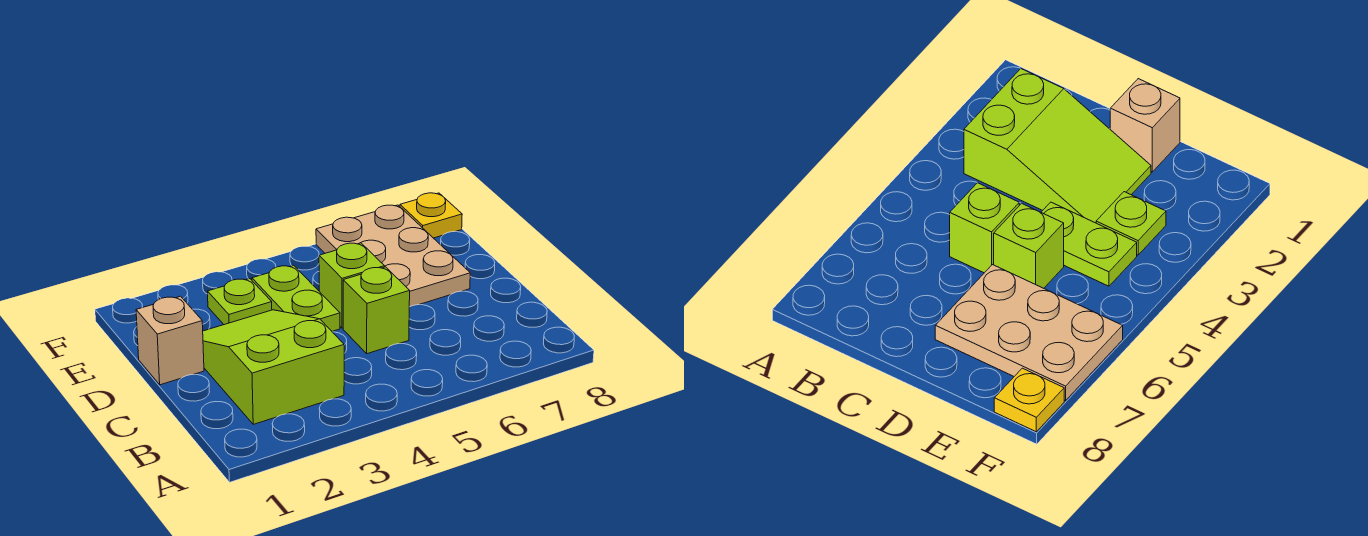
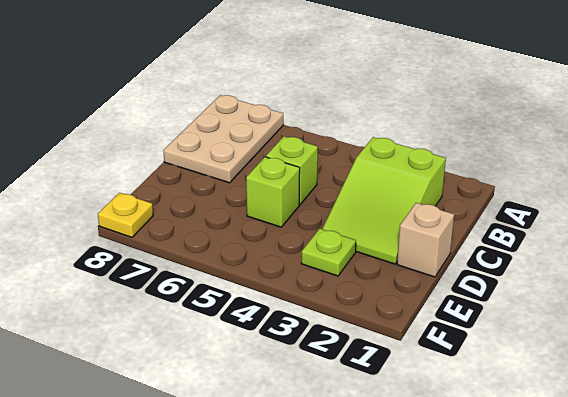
lime plate D4:E4 level 1 -> none
tan plate D6:F7 level 1 -> tan plate A7:C8 level 1

